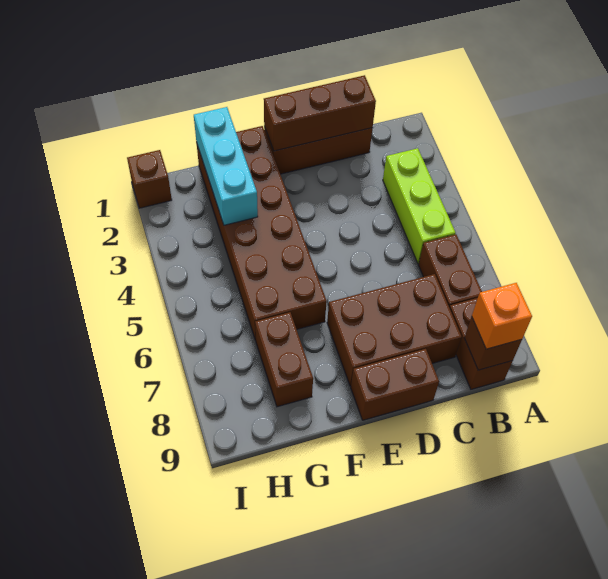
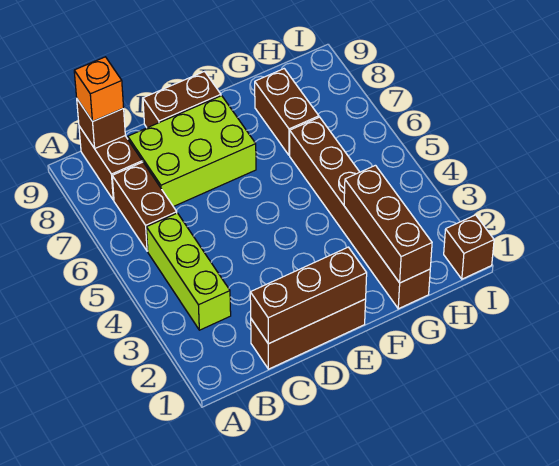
brown brick C7:E8 level 1 -> lime brick C7:E8 level 1
brown brick F1:G6 level 1 -> brown brick G1:G6 level 1
cyan brick G1:G3 level 2 -> brown brick G1:G3 level 2

